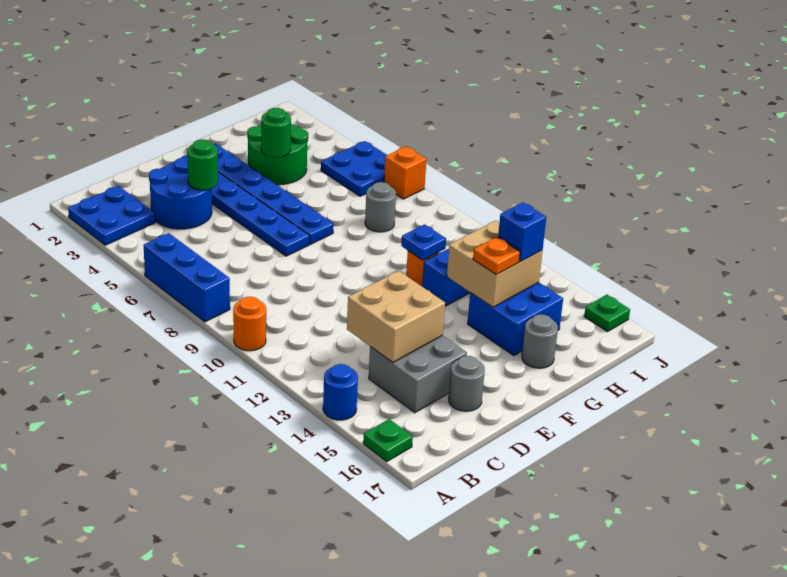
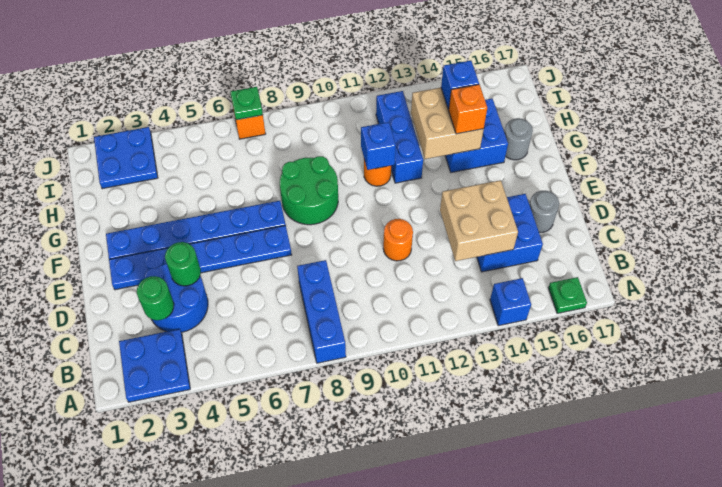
blue brick A6:A8 level 1 -> blue brick A8:C8 level 1
orange round brick A10 level 1 -> orange round brick D11 level 1
blue round brick A14 level 1 -> blue brick A14 level 1
grey brick C14:D15 level 1 -> blue brick C14:D15 level 1
green round brick G3:H4 level 1 -> green round brick F8:G9 level 1
green round brick G4 level 2 -> green round brick C3 level 2
blue plate G11 level 2 -> blue brick G11 level 2
orange plate G14 level 3 -> orange brick G14 level 3
grey round brick H8 level 1 -> none
blue plate I5:J6 level 1 -> blue plate I2:J3 level 1
green plate J16 level 1 -> green plate J7 level 2

